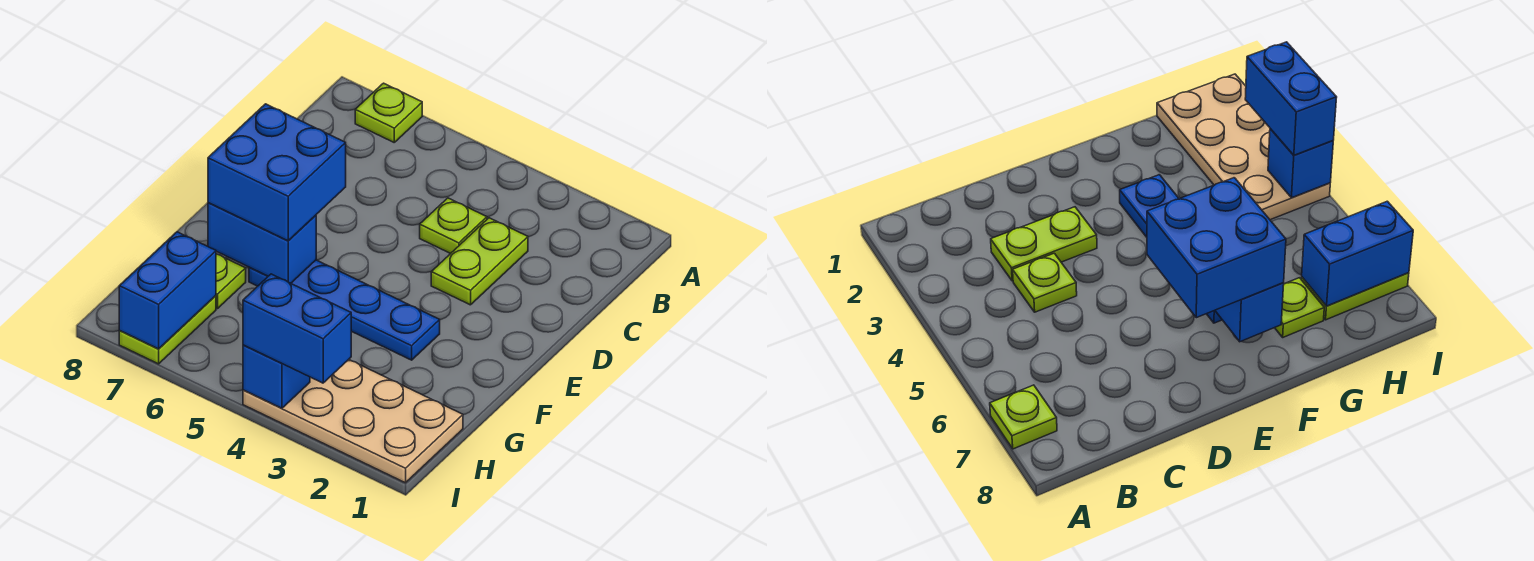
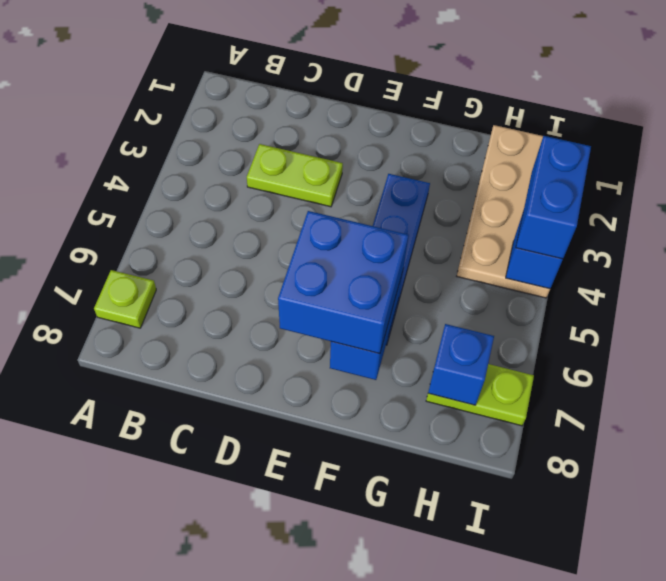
lime plate C4 level 1 -> none
lime plate G7 level 1 -> none
blue brick H7:I7 level 2 -> blue brick H7 level 2

